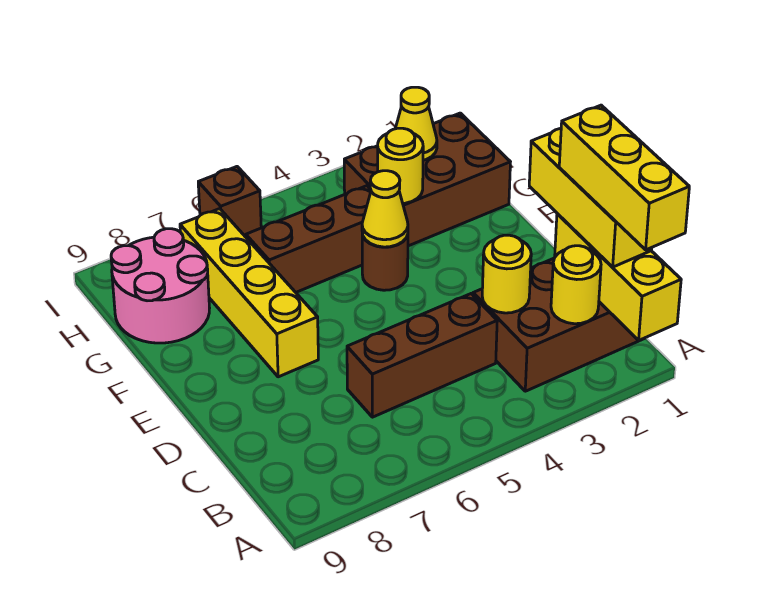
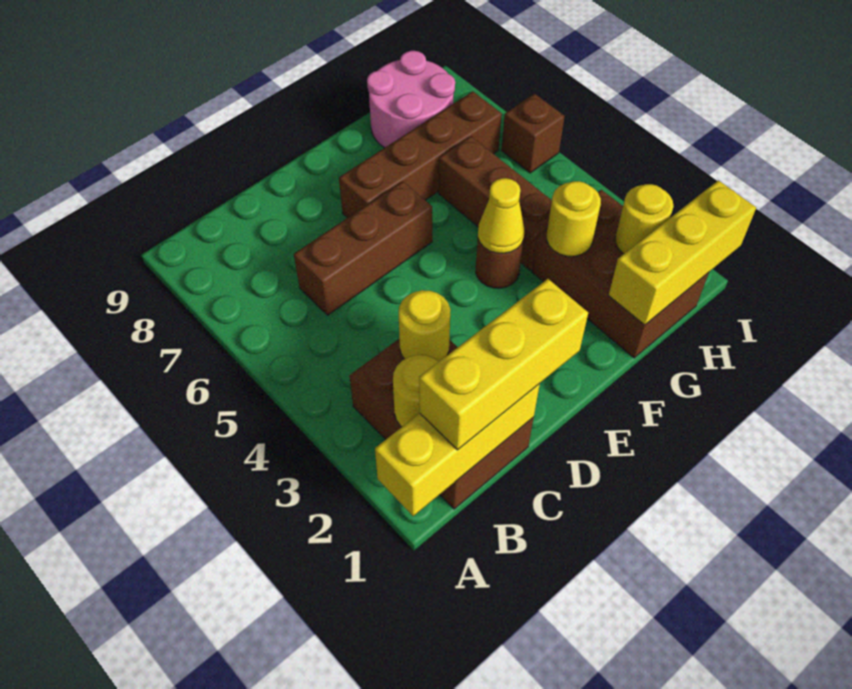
yellow brick A1:C1 level 4 -> yellow brick G1:I1 level 2
brown brick C4:C6 level 1 -> brown brick C6:E6 level 1
yellow brick E7:H7 level 1 -> brown brick E7:H7 level 1
yellow cone H2 level 2 -> yellow round brick H2 level 2

